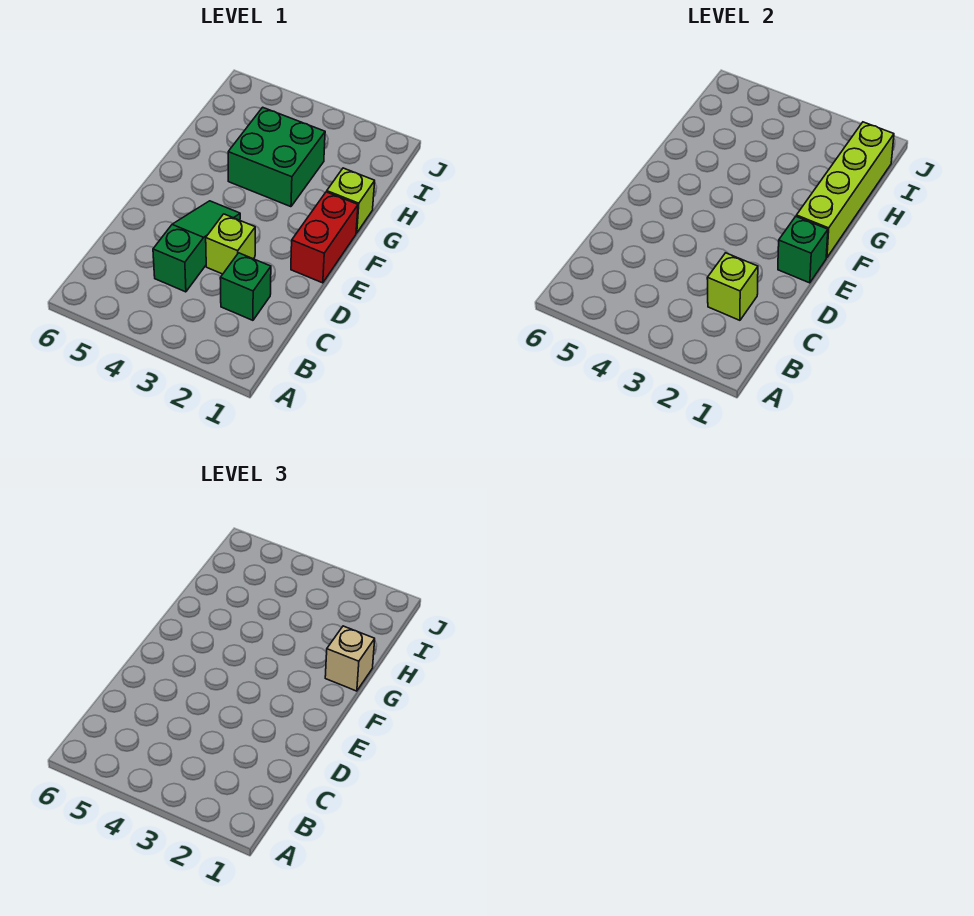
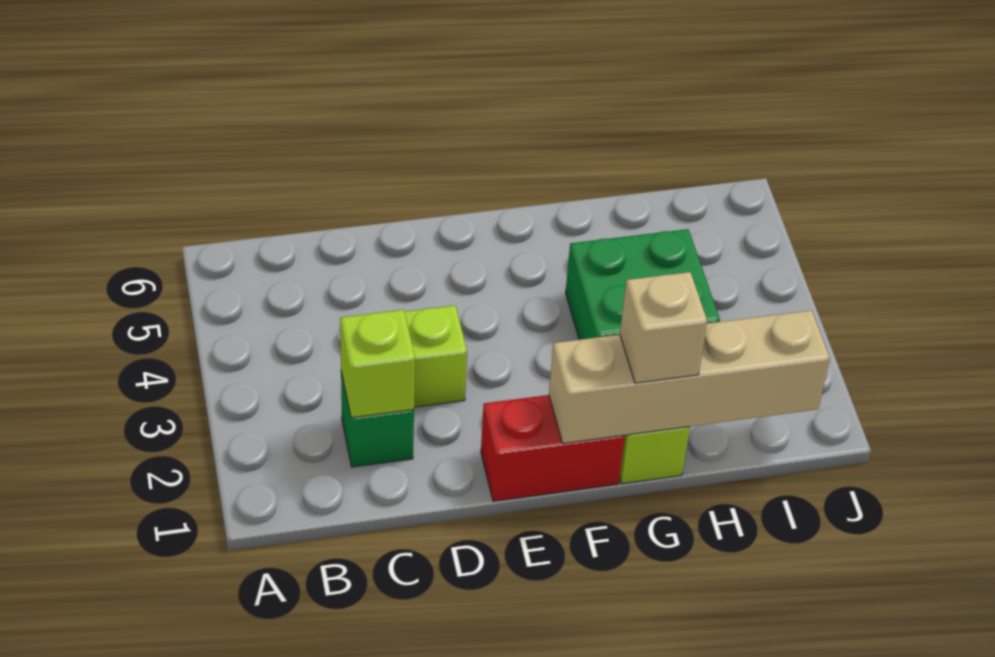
green slope C4:E4 level 1 top C -> none
green brick E1 level 2 -> none
lime brick F1:I1 level 2 -> tan brick F1:I1 level 2

